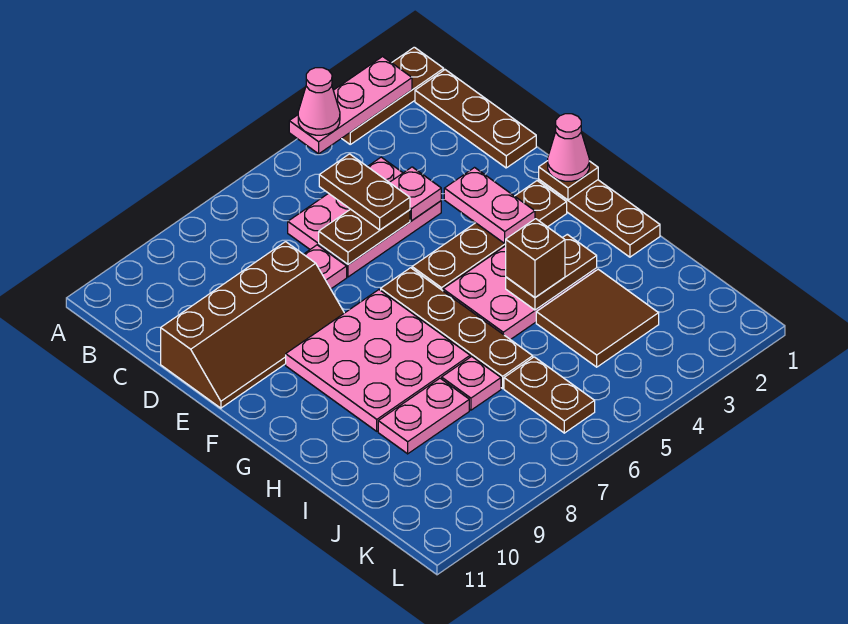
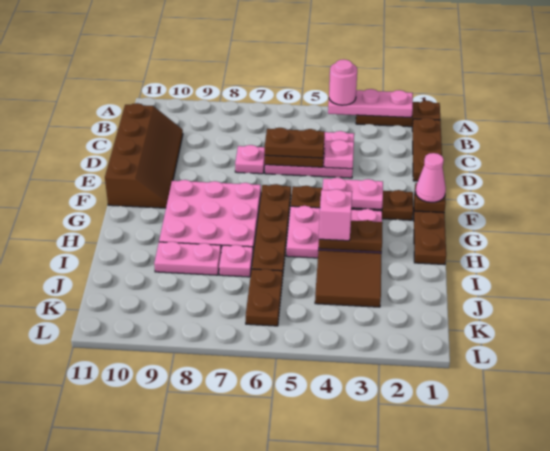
pink cone A4 level 3 -> pink round brick A4 level 3
brown plate C5:D5 level 3 -> brown plate D5:D6 level 3
brown slope D8:E11 level 1 top D -> brown slope C10:F11 level 1 top 11
pink plate E3:F3 level 2 -> pink plate F3:F4 level 2
brown brick H4 level 3 -> pink brick H4 level 3

